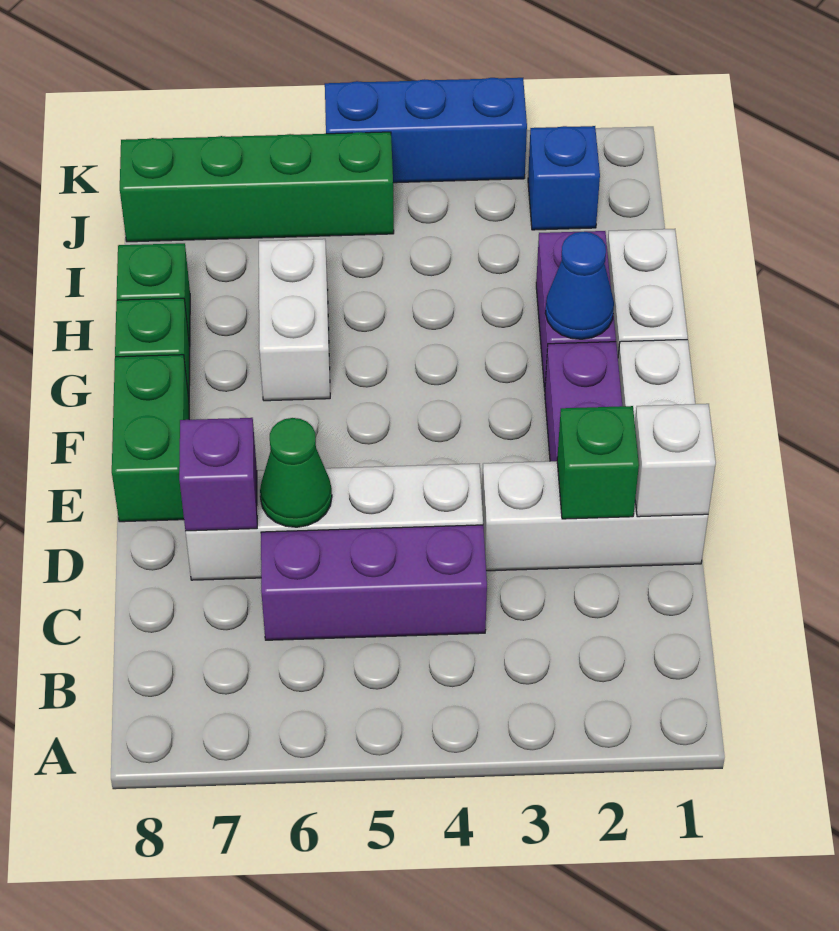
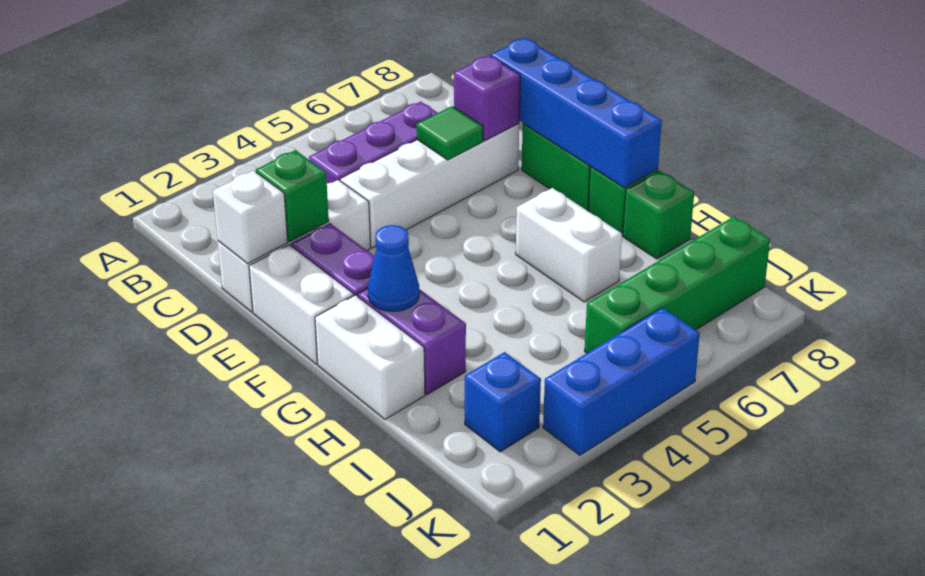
green cone D6 level 2 -> green tile D6 level 2
none -> blue brick D8:G8 level 2

